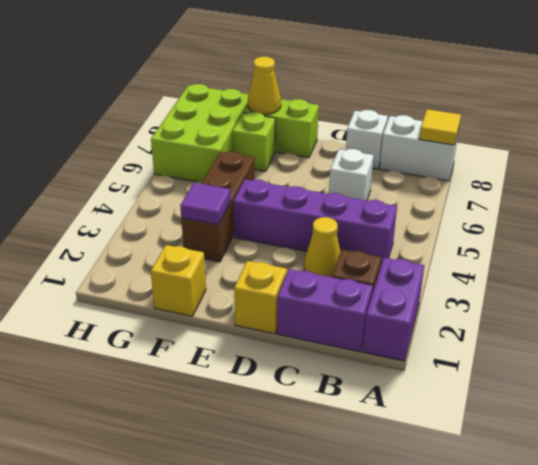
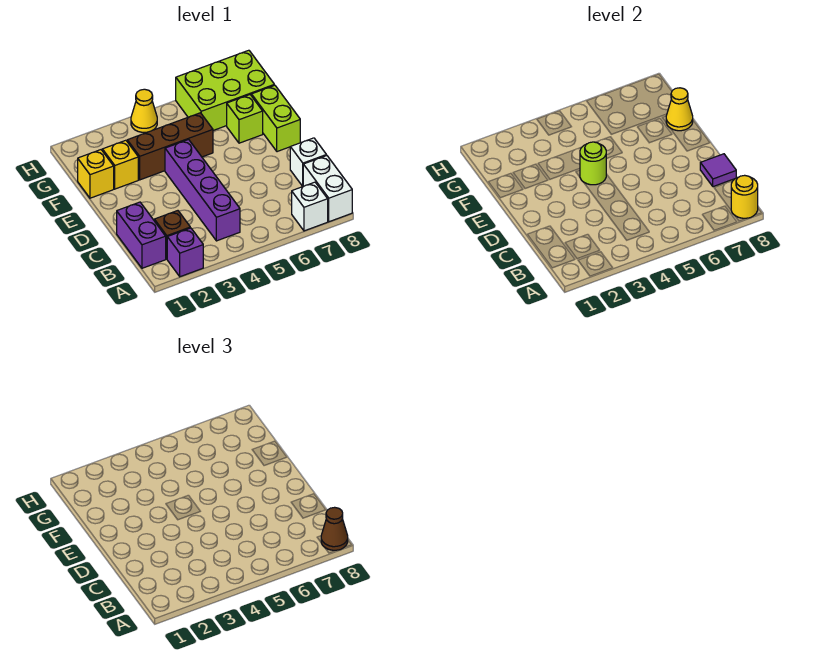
purple brick A1:A2 level 1 -> purple brick A2 level 1
yellow tile A8 level 2 -> yellow round brick A8 level 2
none -> brown cone A8 level 3
yellow cone C3 level 1 -> yellow cone H4 level 1
white brick C6 level 1 -> white brick A7 level 1
yellow brick D1 level 1 -> yellow brick F2 level 1
none -> lime round brick E4 level 2
purple tile F3 level 2 -> purple tile C8 level 2

